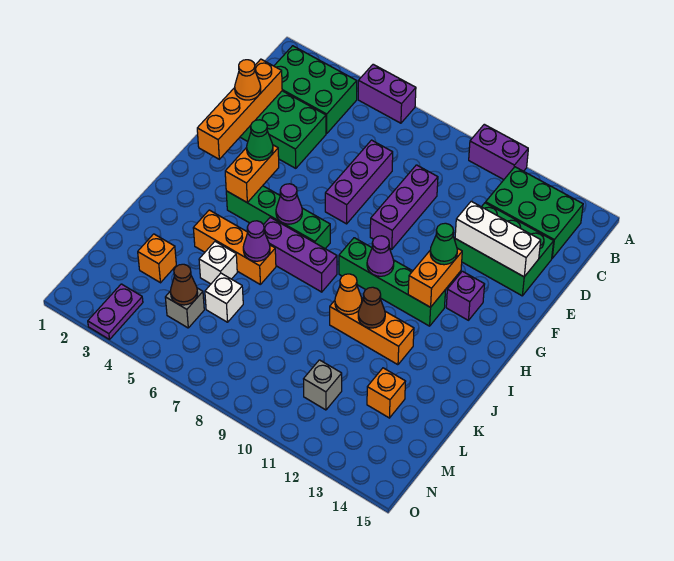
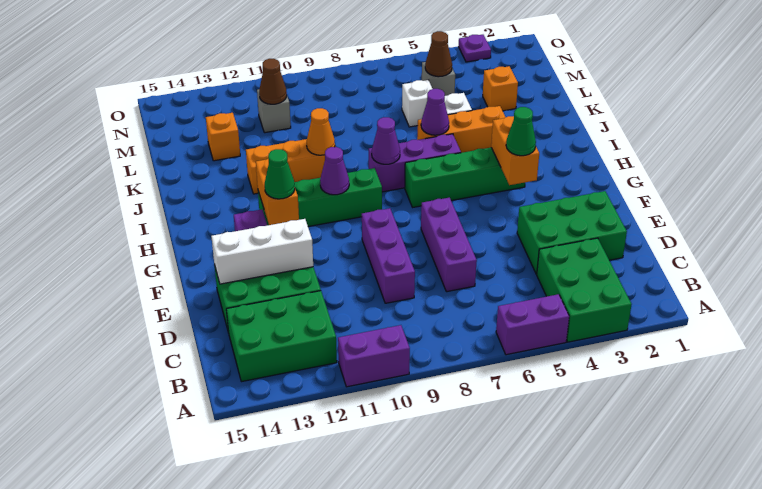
green brick B2:C4 level 1 -> green brick A3:C4 level 1
orange brick D2:G2 level 2 -> none
orange cone E2 level 3 -> none
purple cone H6 level 2 -> purple cone I8 level 2
brown cone J11 level 2 -> brown cone M11 level 2
purple plate N3:O3 level 1 -> purple plate O3 level 1

